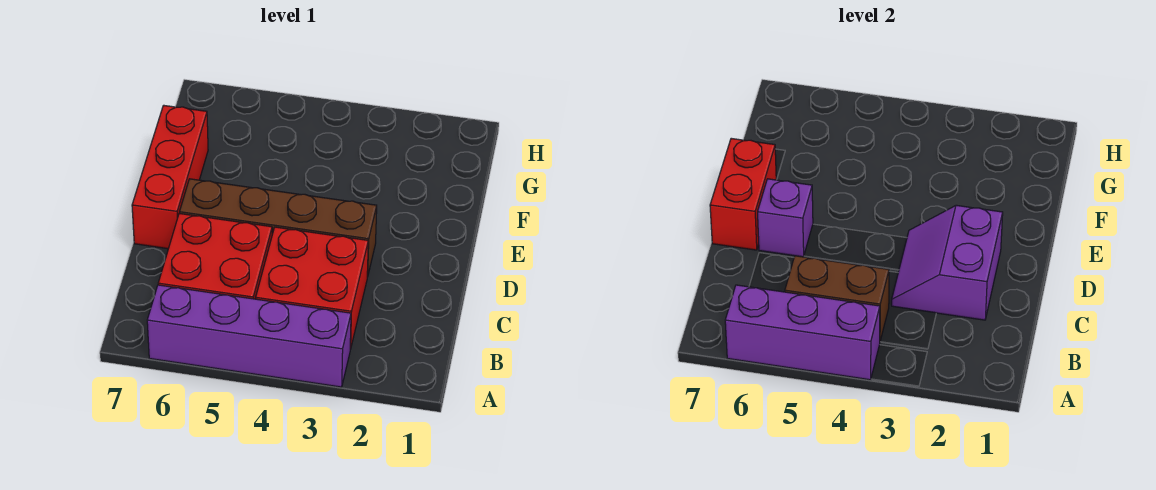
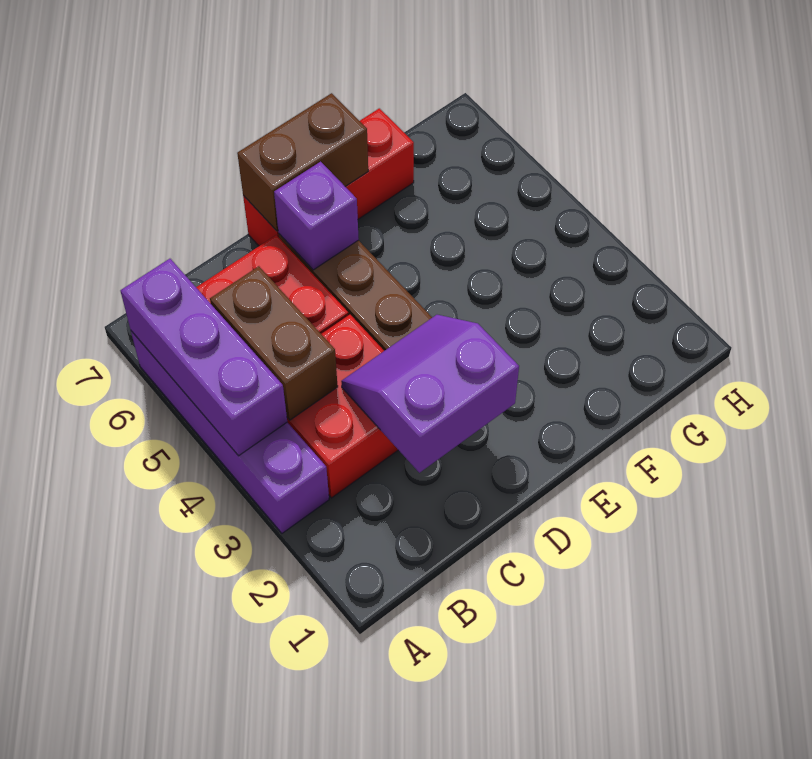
red brick D7:E7 level 2 -> brown brick D7:E7 level 2

